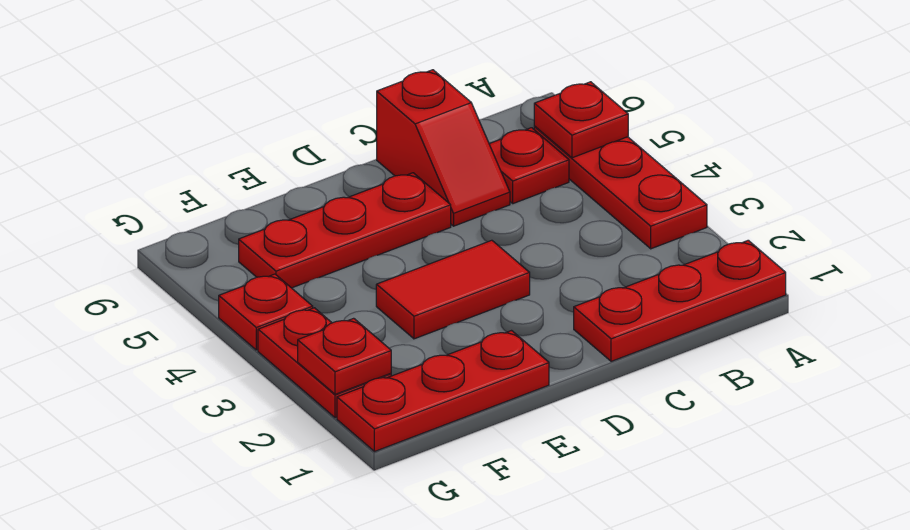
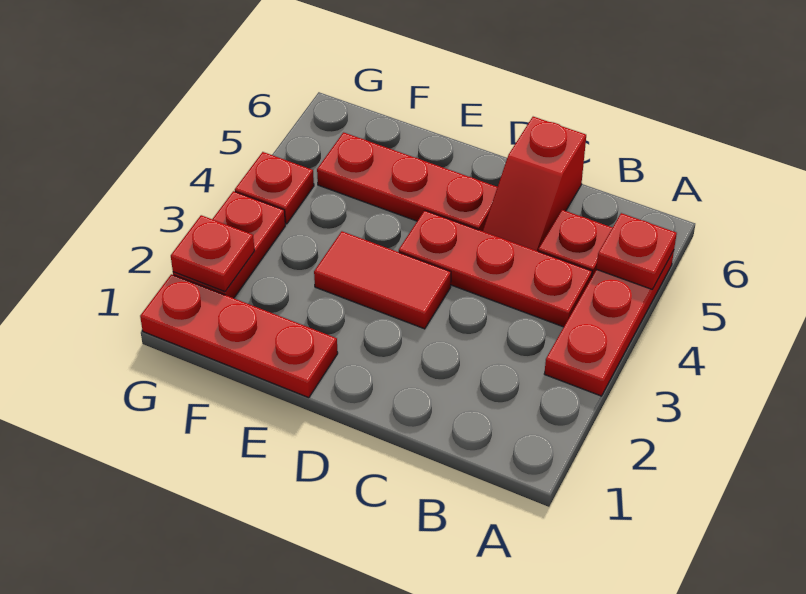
red plate A1:C1 level 1 -> red plate B4:D4 level 1

